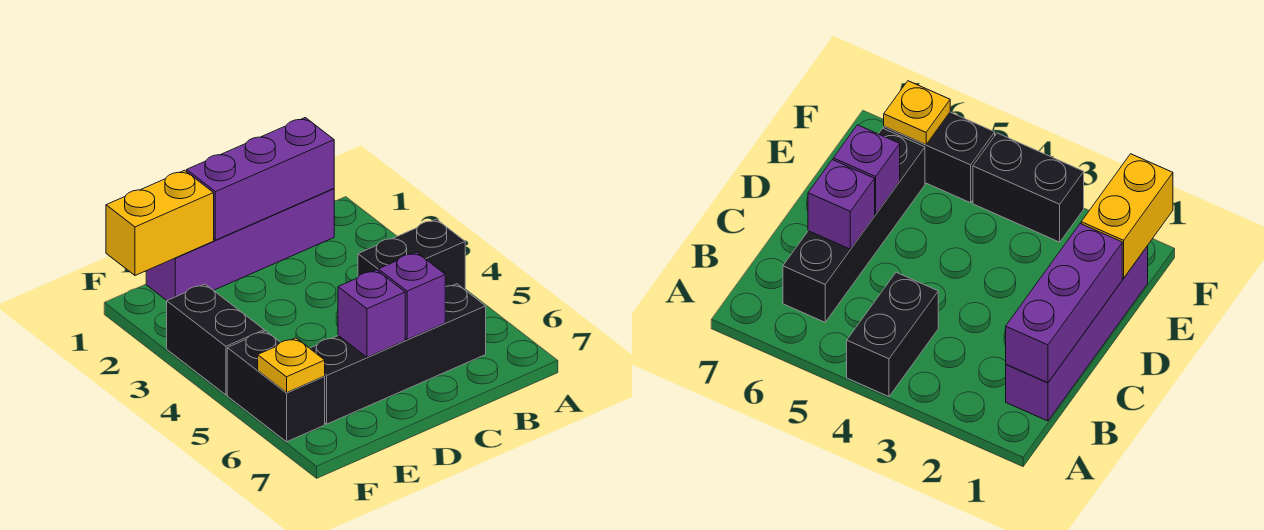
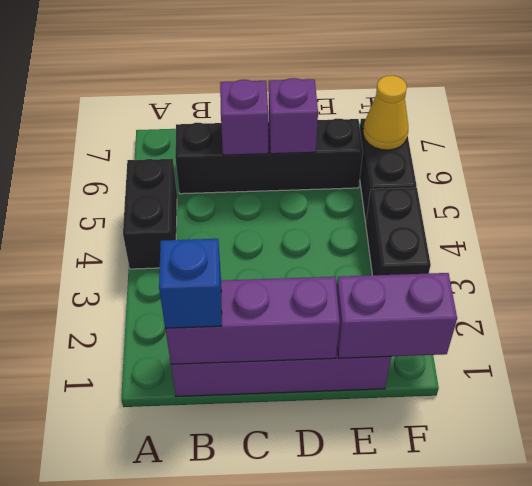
black brick A4:B4 level 1 -> black brick A4:A5 level 1
none -> blue brick B1 level 3
yellow brick E1:F1 level 2 -> purple brick E1:F1 level 2
yellow plate F6 level 2 -> yellow cone F6 level 2

